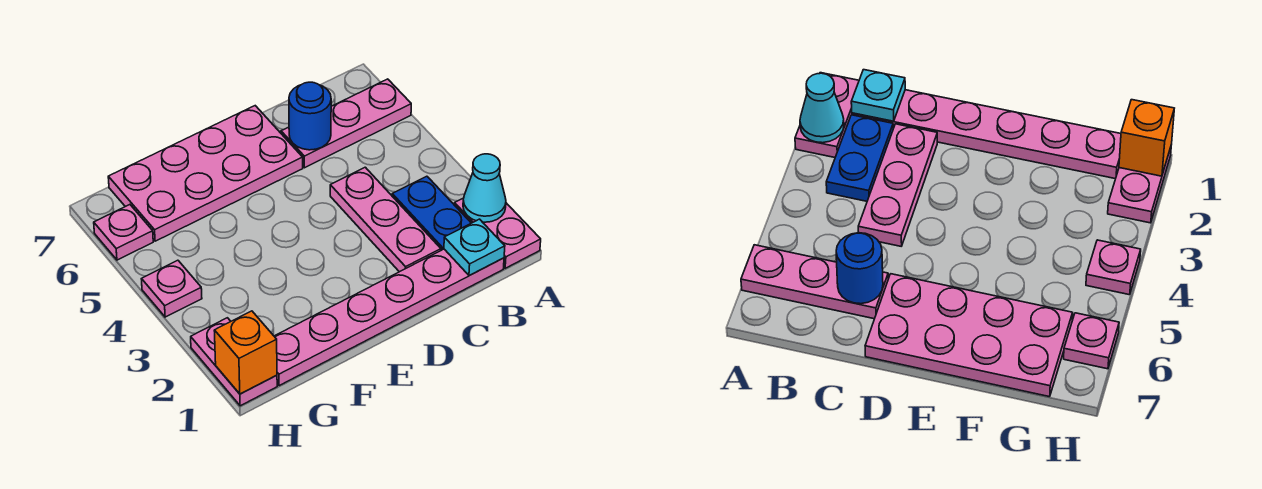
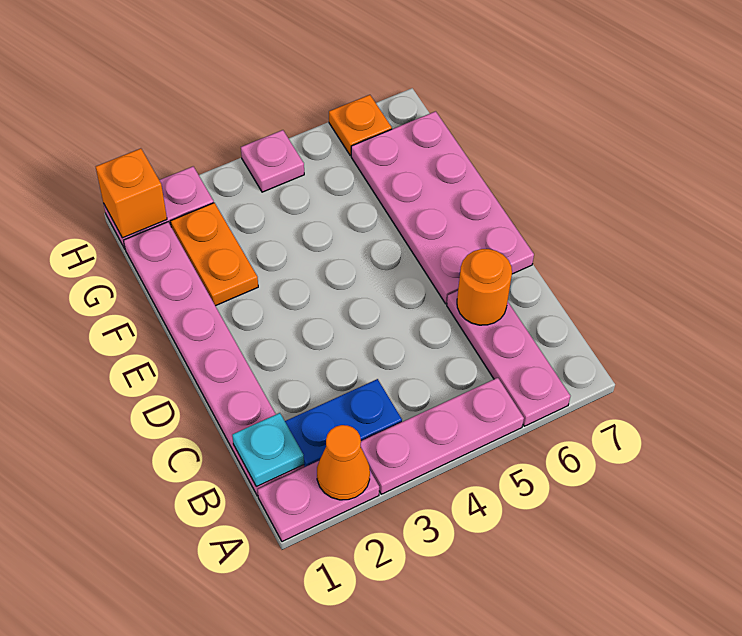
cyan cone A2 level 2 -> orange cone A2 level 2
pink plate C2:C4 level 1 -> pink plate A3:A5 level 1
blue round brick C6 level 2 -> orange round brick C6 level 2
none -> orange plate F2:G2 level 1
pink plate H6 level 1 -> orange plate H6 level 1

